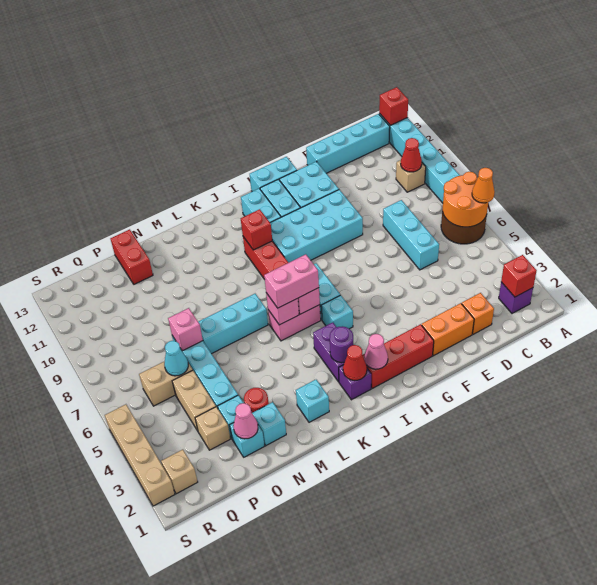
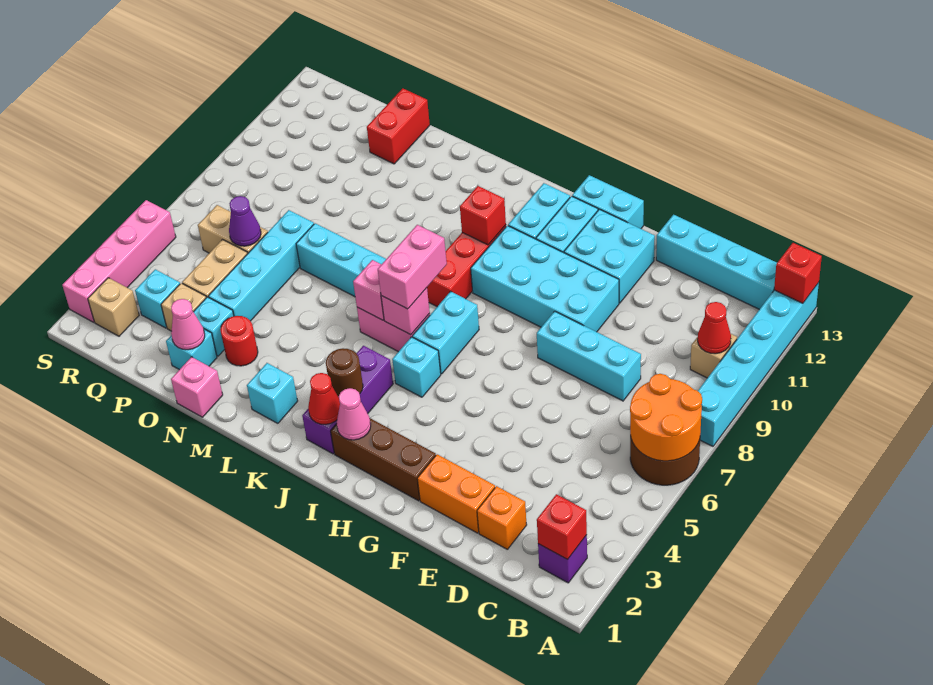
orange cone A6 level 3 -> none
cyan brick D6:D8 level 1 -> cyan brick D8:F8 level 1
red brick G2:I2 level 1 -> brown brick G2:I2 level 1
purple round brick J3 level 2 -> brown round brick J3 level 2
pink brick J6:K6 level 3 -> pink brick J6:J7 level 3
cyan brick N2 level 1 -> cyan brick Q3 level 1
pink brick O7 level 2 -> pink brick N1 level 1
cyan cone P6 level 2 -> purple cone P6 level 2
tan brick S2:S5 level 1 -> pink brick S2:S5 level 1

